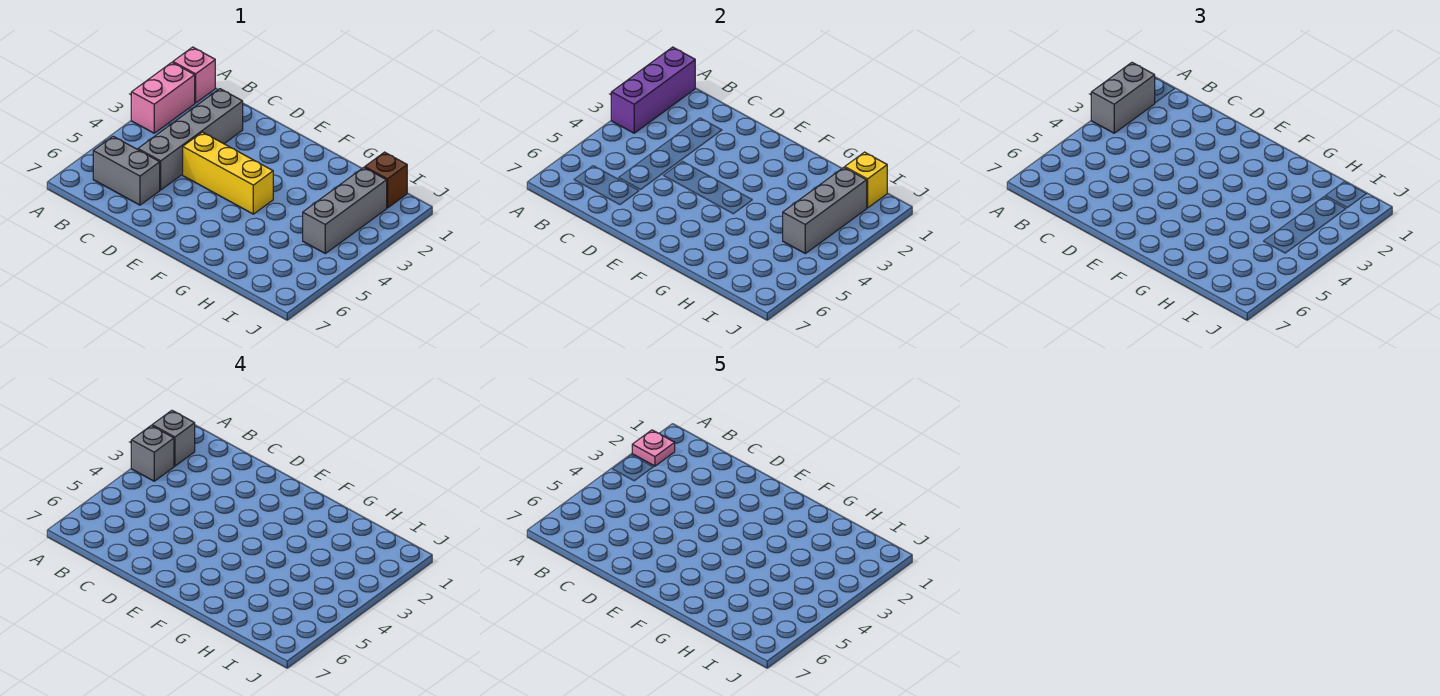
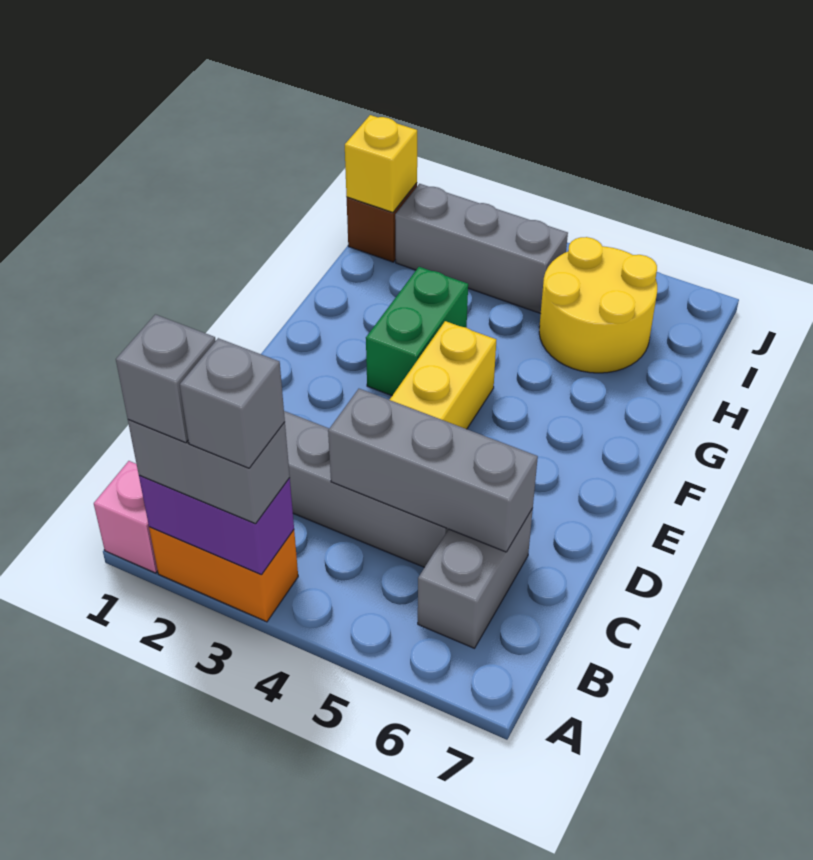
purple brick A1:A3 level 2 -> purple brick A2:A3 level 2
pink brick A2:A3 level 1 -> orange brick A2:A3 level 1
pink plate A2 level 5 -> none
none -> green brick F3:G3 level 1
none -> yellow round brick H5:I6 level 1
grey brick I2:I4 level 2 -> grey brick C4:C6 level 2

